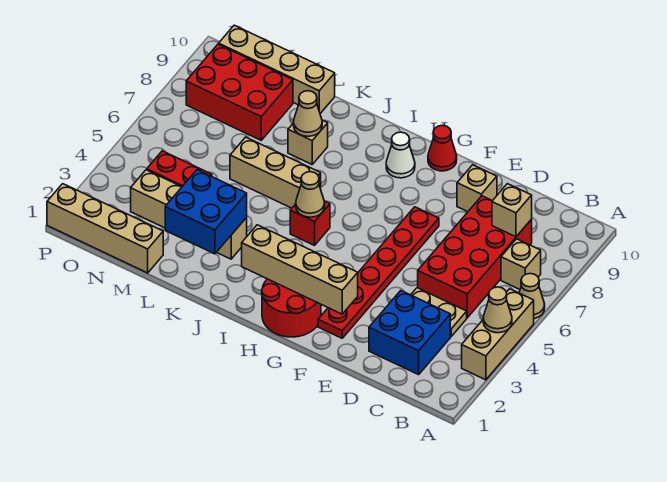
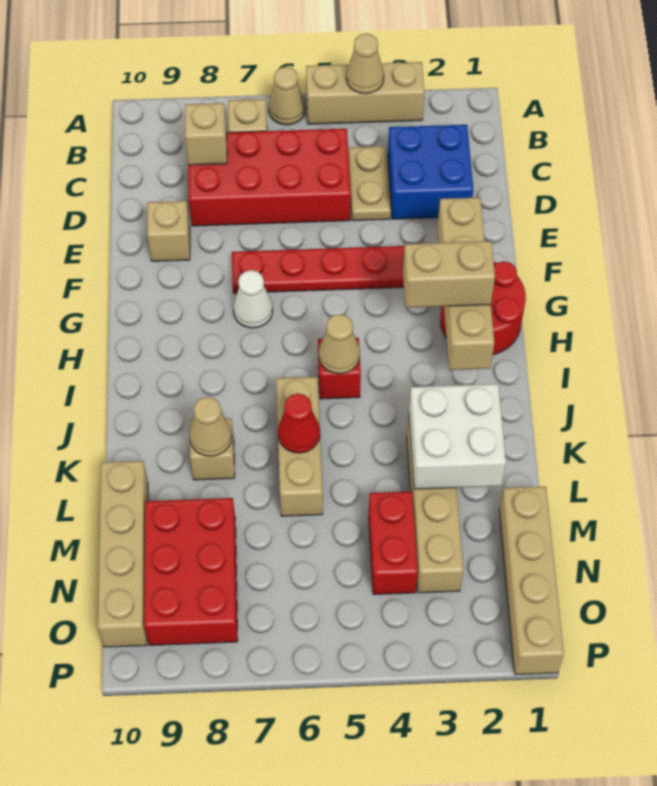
red cone G10 level 1 -> red cone K6 level 2
none -> tan brick H2:H3 level 3
white cone H9 level 1 -> white cone G7 level 1
blue brick K2:L3 level 2 -> white brick K2:L3 level 2

